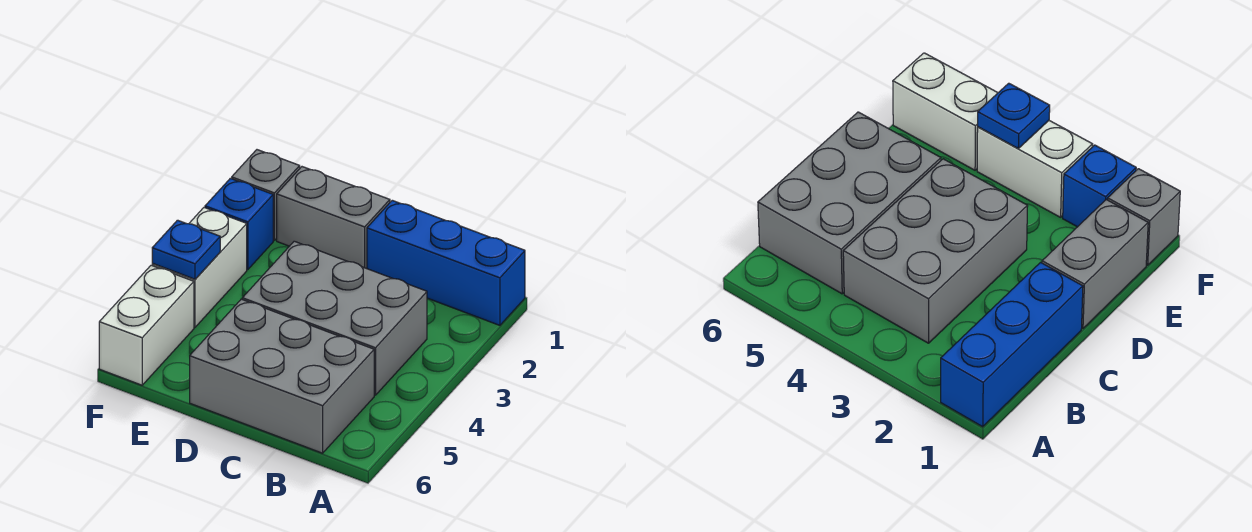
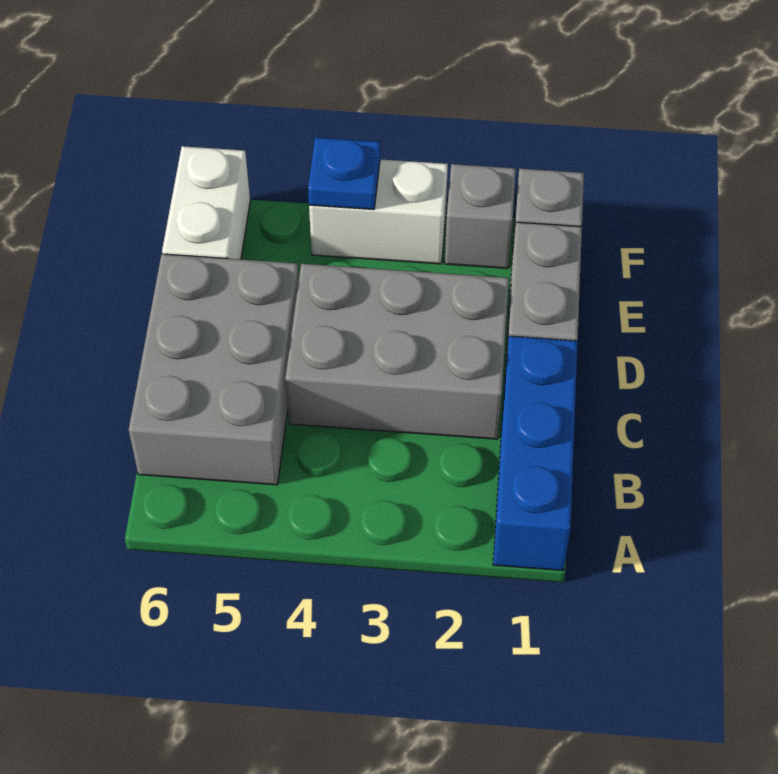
grey brick B3:D4 level 1 -> grey brick C2:D4 level 1
blue brick F2 level 1 -> grey brick F2 level 1
white brick F5:F6 level 1 -> white brick E6:F6 level 1

